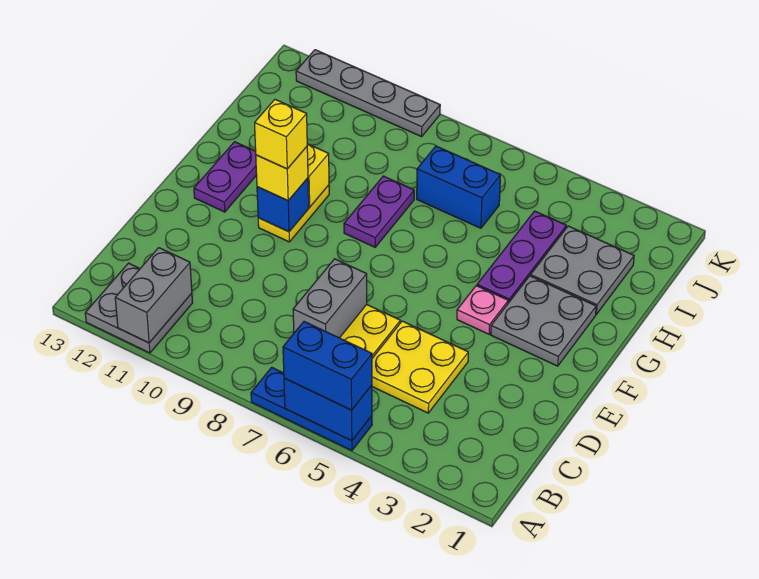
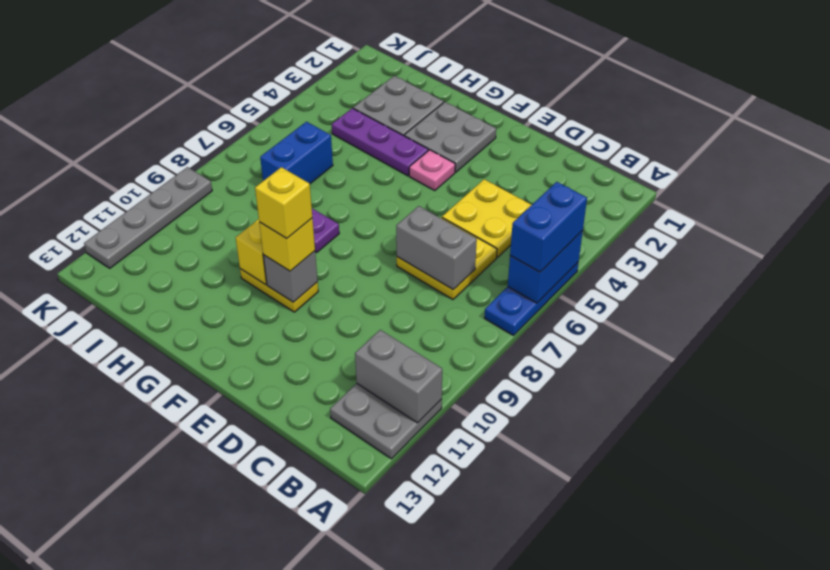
blue brick F10 level 2 -> grey brick F10 level 2
purple plate F12:G12 level 1 -> none

